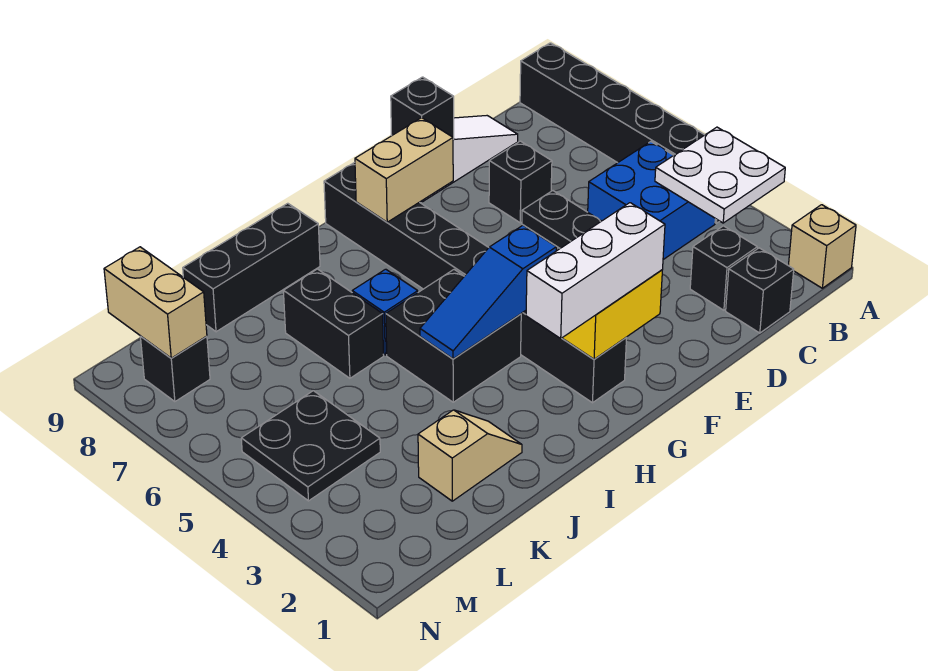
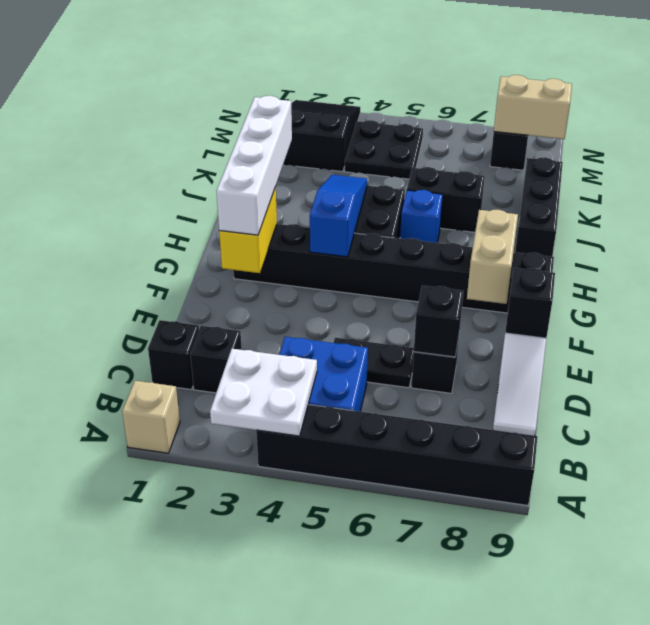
none -> black brick D7 level 2
white brick F2:H2 level 3 -> white brick F2:I2 level 3
tan slope J2:K2 level 1 top K -> none
none -> black slope L2:N3 level 1 top L

